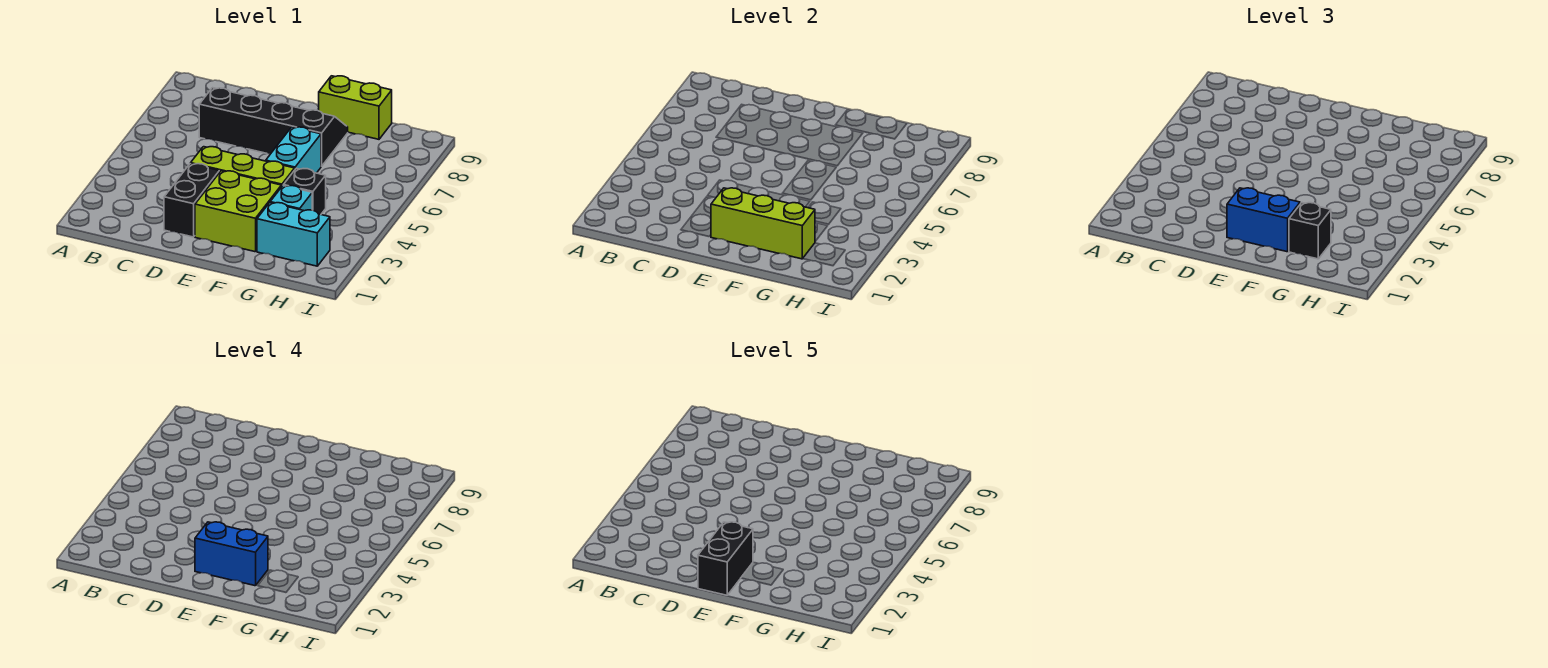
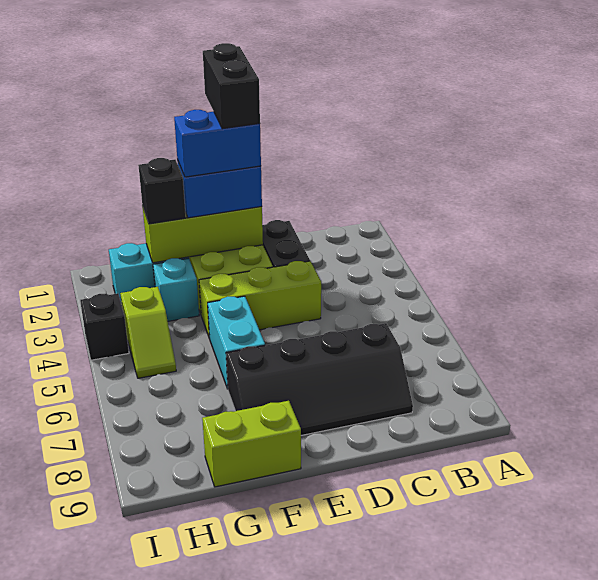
black brick G4 level 1 -> black brick I4 level 1
none -> lime slope H4:H5 level 1 top 4

